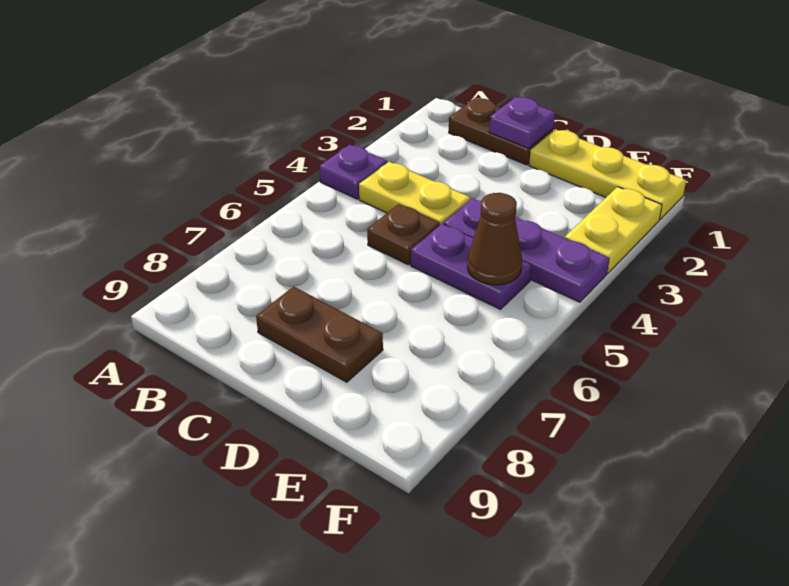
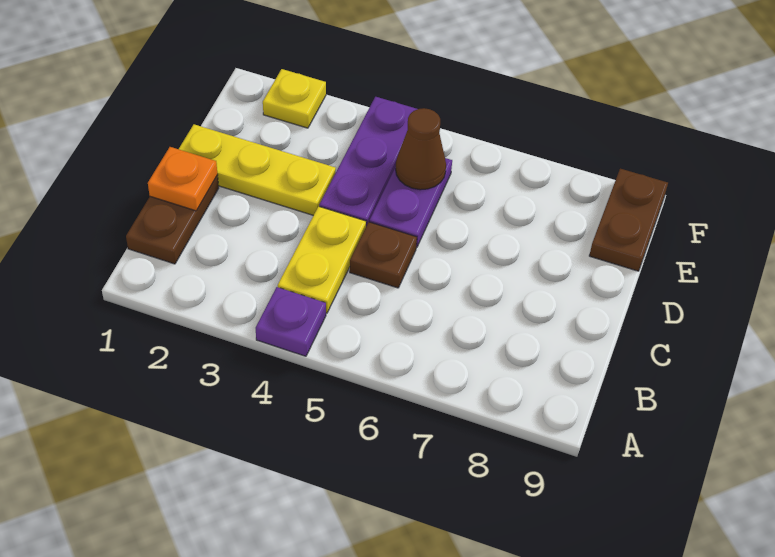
purple plate C1 level 2 -> orange plate C1 level 2
brown plate C8:D8 level 1 -> brown plate E9:F9 level 1
yellow plate D1:F1 level 1 -> yellow plate D1:D3 level 1
yellow plate F2:F3 level 1 -> yellow plate F2 level 1

